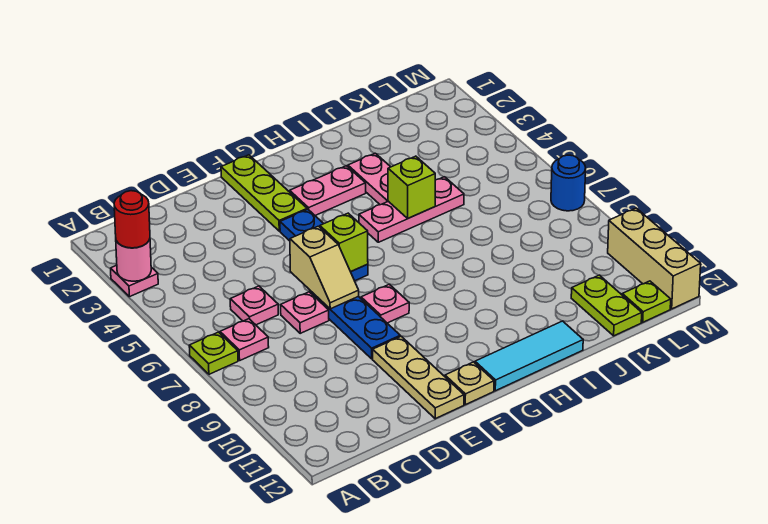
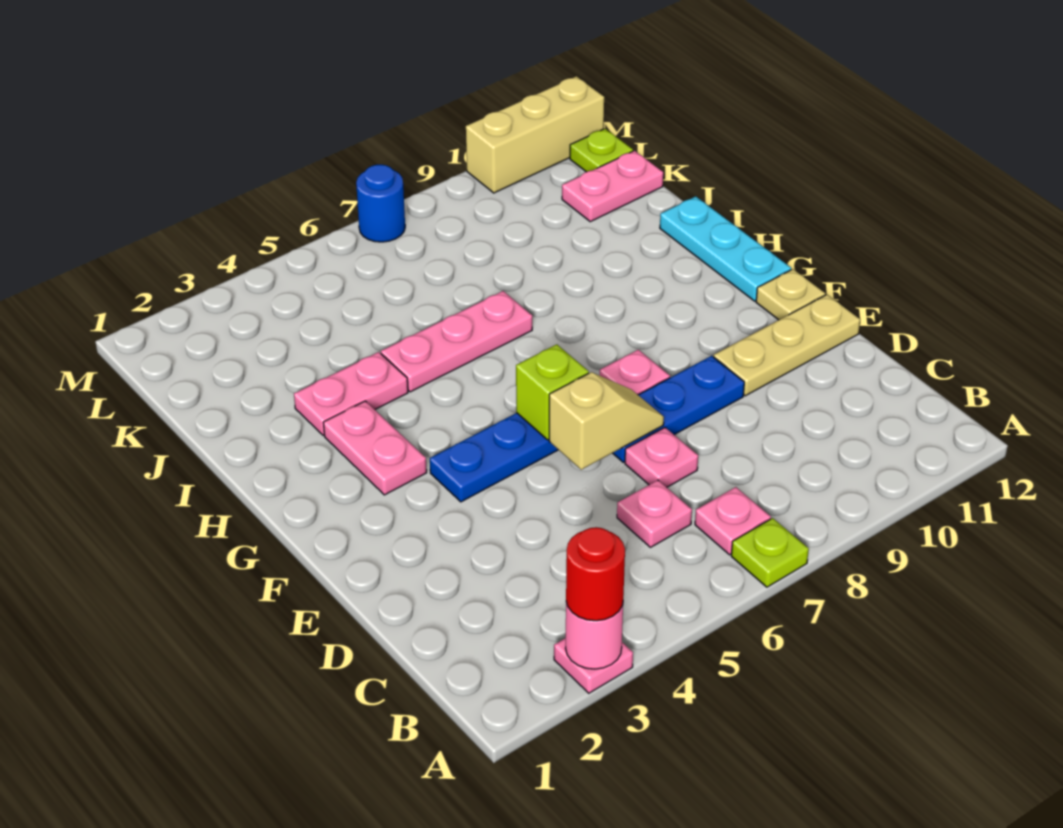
lime plate F1:F3 level 1 -> none
cyan tile G12:I12 level 1 -> cyan plate G12:I12 level 1
pink plate H5:J5 level 1 -> pink plate I5:I7 level 1
lime brick I5 level 2 -> none
lime plate K11:K12 level 1 -> pink plate K11:K12 level 1

